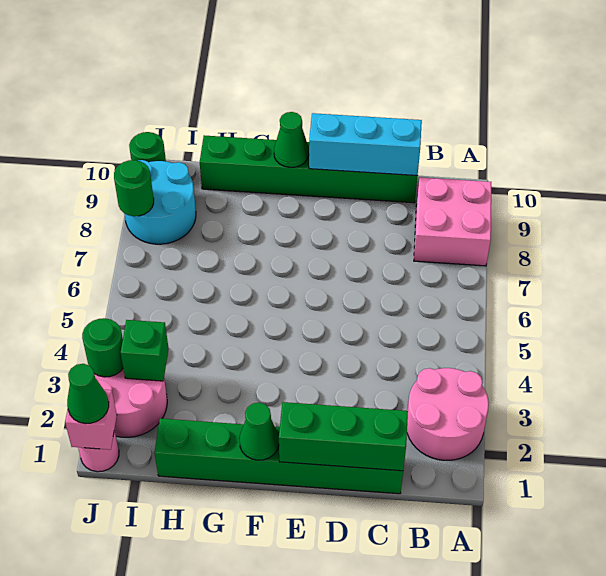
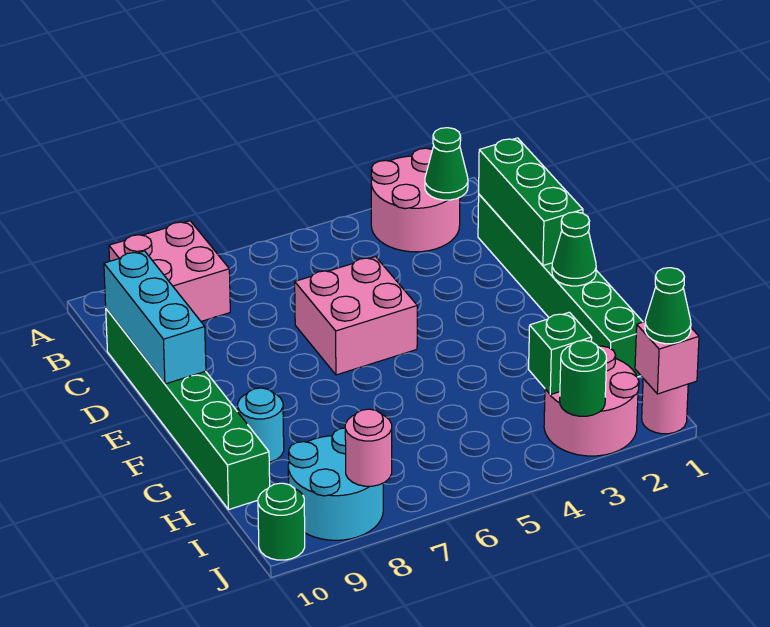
none -> pink brick D5:E6 level 1
green cone F10 level 2 -> green cone B2 level 2
none -> cyan round brick G9 level 1
green round brick J8 level 2 -> pink round brick J8 level 2

